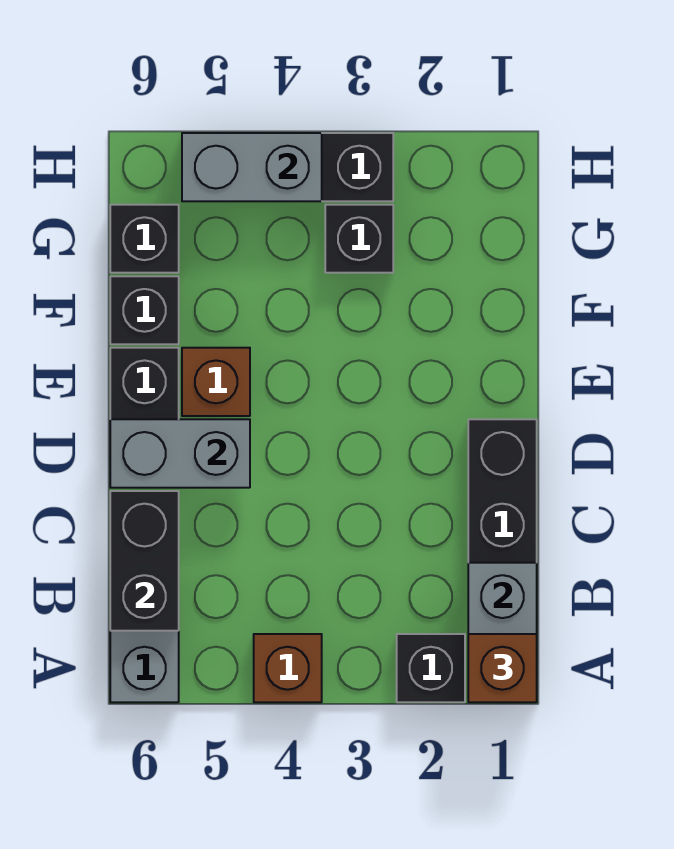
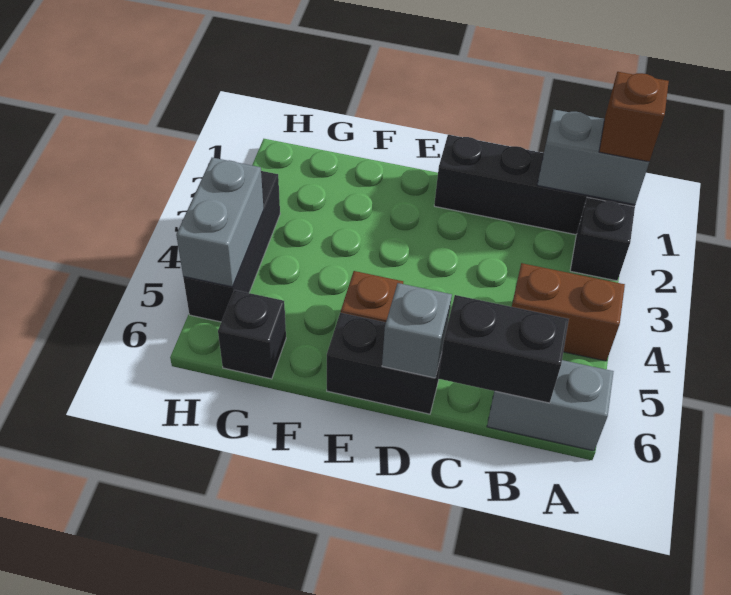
brown brick A4 level 1 -> brown brick A4:B4 level 1
grey brick D5:D6 level 2 -> grey brick D6 level 2
black brick F6 level 1 -> none
black brick G3 level 1 -> none

